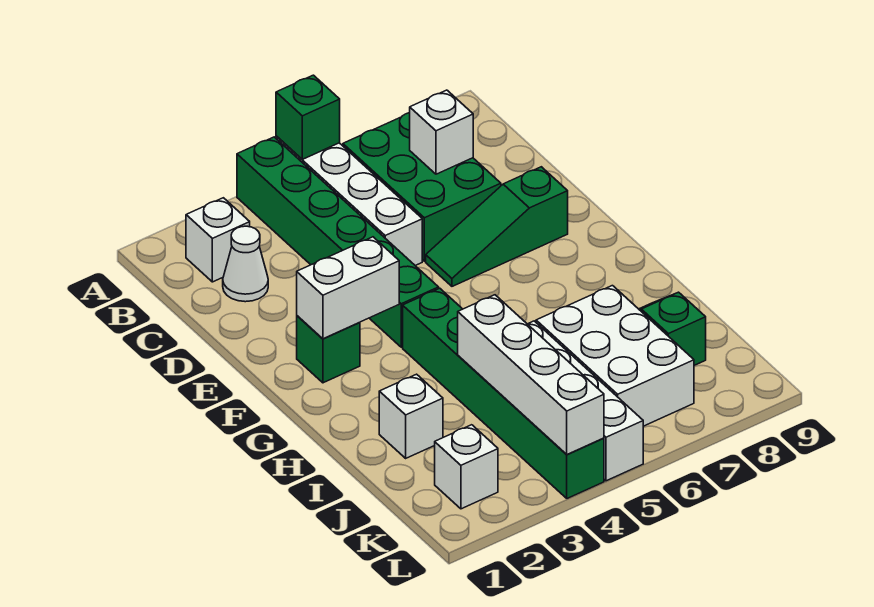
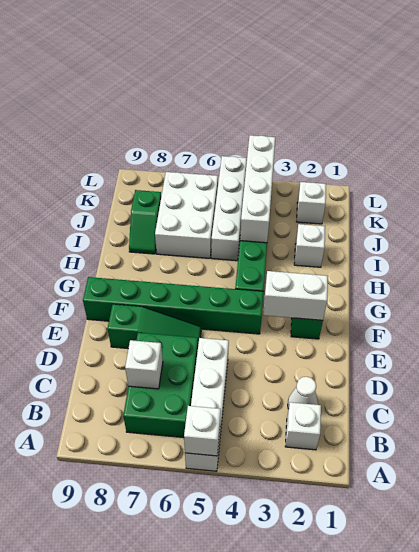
green brick A4:F4 level 1 -> green brick F4:F9 level 1
green brick A5 level 2 -> white brick A5 level 2

